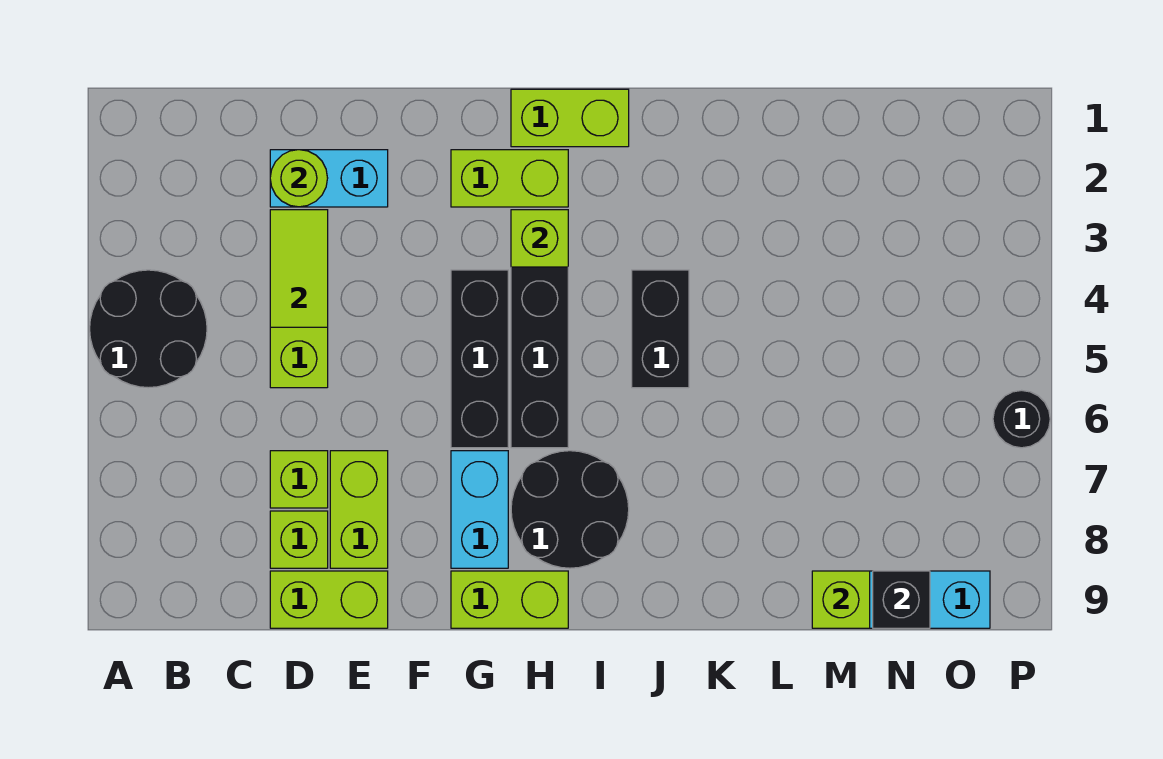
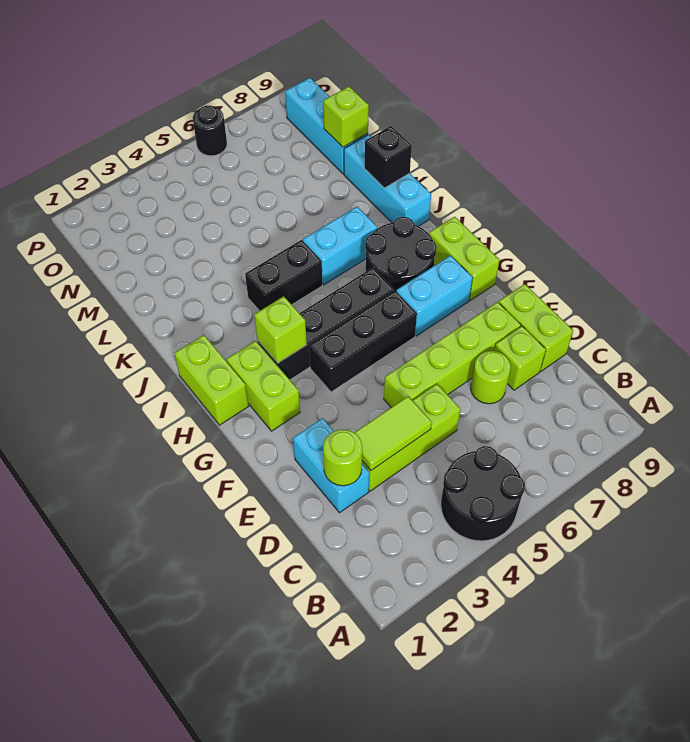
lime brick D7 level 1 -> lime round brick D7 level 1
lime brick E7:E8 level 1 -> lime brick E5:E8 level 1
none -> cyan brick J6:J7 level 1
none -> cyan brick J9:L9 level 1
black brick N9 level 2 -> black brick K9 level 2

